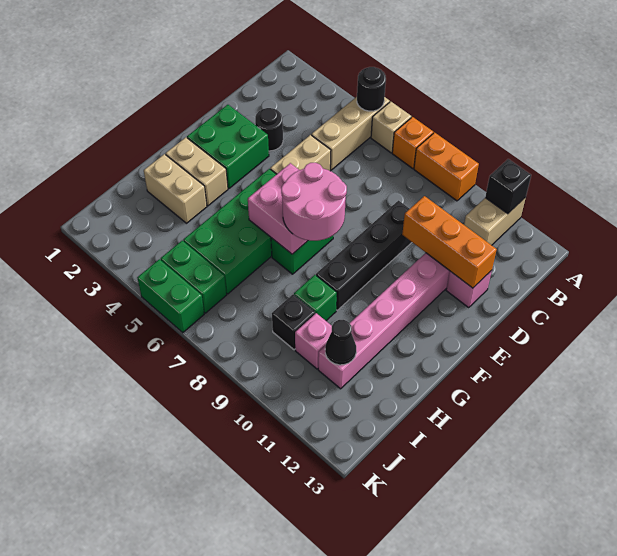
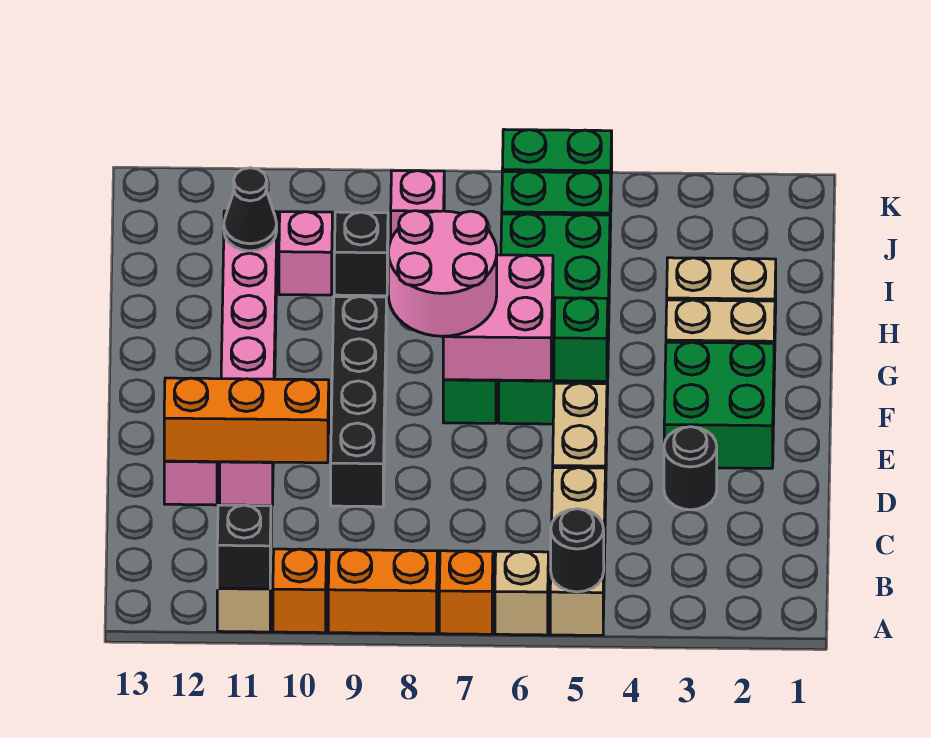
none -> orange brick A10 level 1
green brick H9 level 1 -> green brick F5 level 2
none -> pink brick J8 level 1

